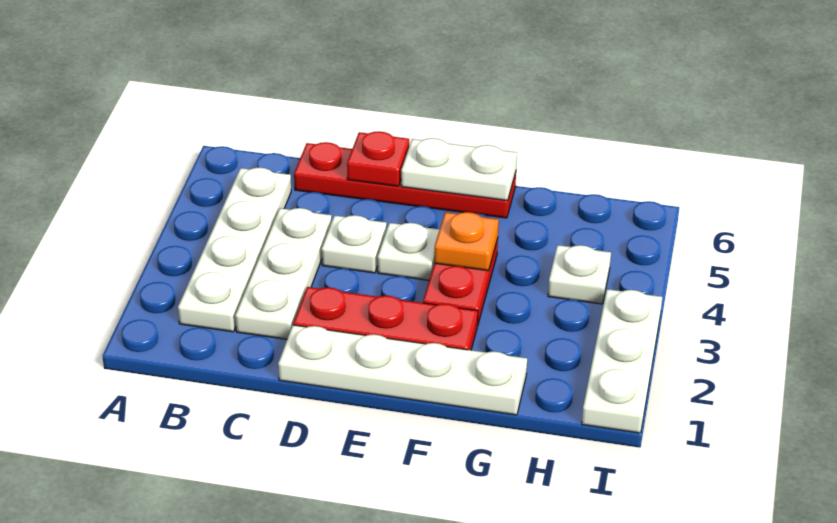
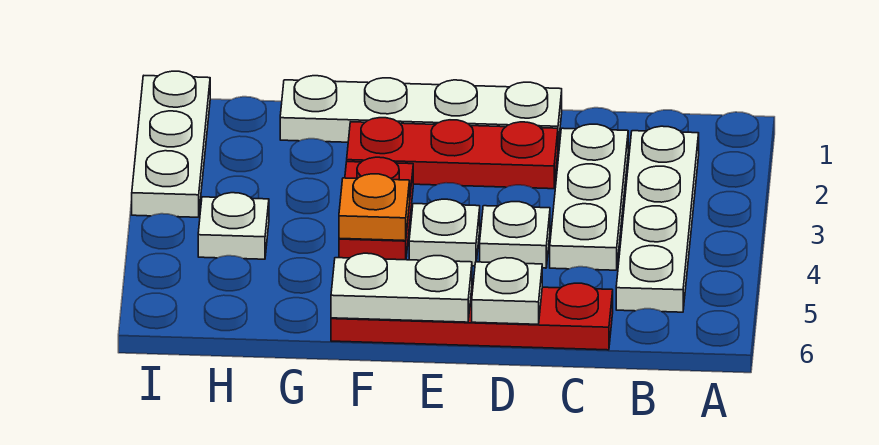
red plate D6 level 2 -> white plate D6 level 2

